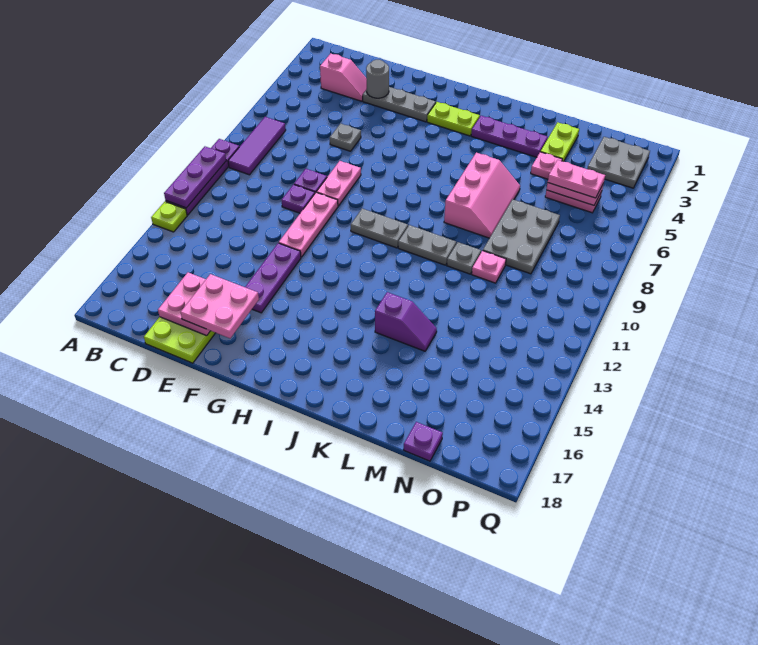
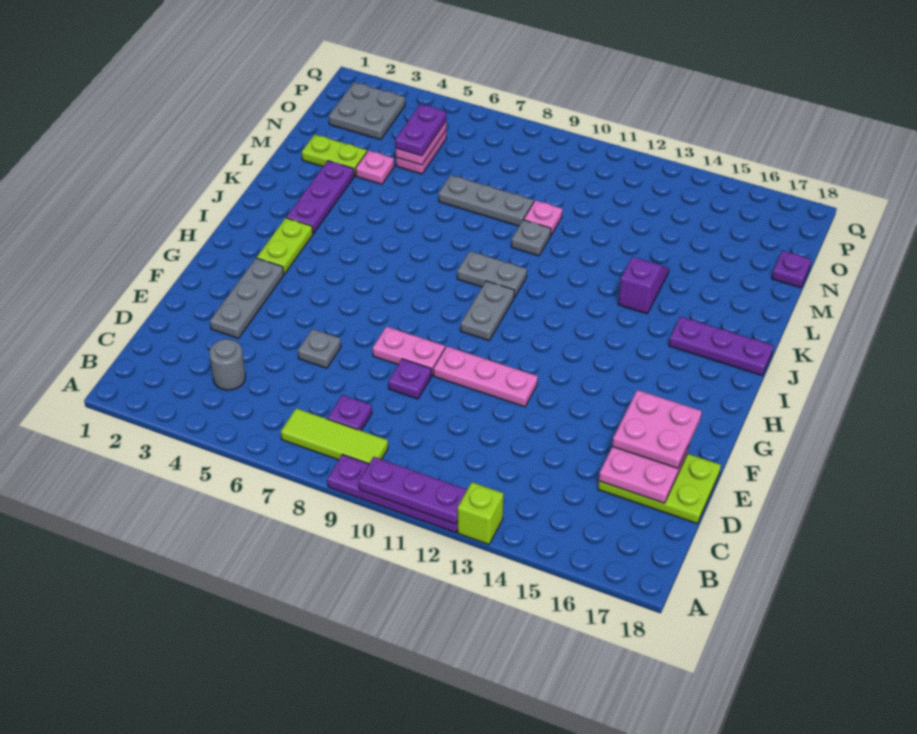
lime plate A13 level 1 -> lime brick A13 level 1
purple tile B7:B9 level 1 -> lime tile B7:B9 level 1
pink slope C3:D3 level 1 top C -> none
grey round brick E3 level 2 -> grey round brick C4 level 1
purple plate E10 level 1 -> purple plate C8 level 1
purple plate F13:F15 level 1 -> purple plate J16:J18 level 1
grey plate J10:K10 level 1 -> grey plate J9:J10 level 1
pink slope K6:L8 level 1 top K -> none
grey plate M7:N9 level 1 -> grey plate M7:M9 level 1
pink plate N5:O5 level 3 -> purple plate N5:O5 level 3

